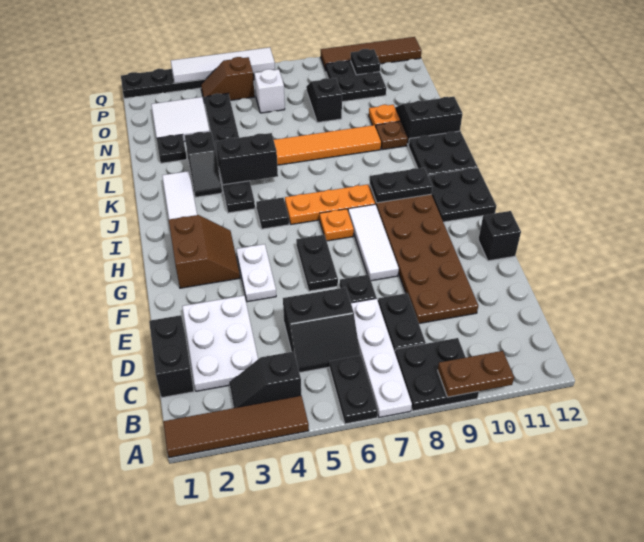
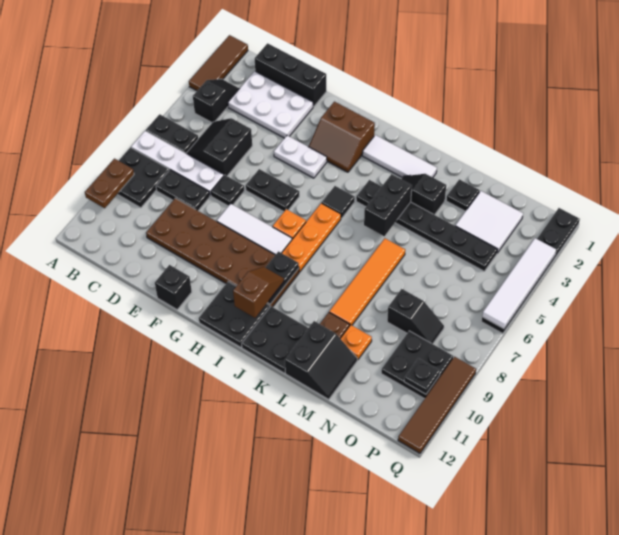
brown tile A1:A4 level 1 -> brown tile A1:A3 level 1
black brick C1:D1 level 1 -> black brick C1:E1 level 1
white brick O6 level 1 -> none
brown slope P4:P5 level 1 top 5 -> brown slope I10:I11 level 3 top 11

